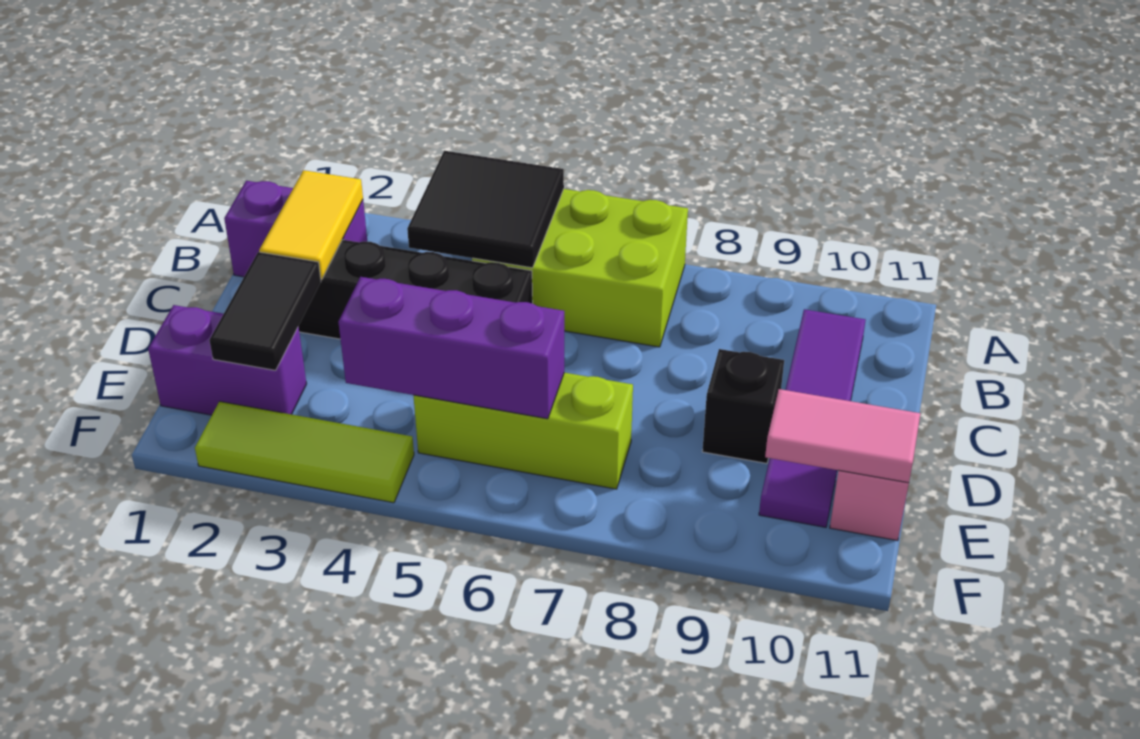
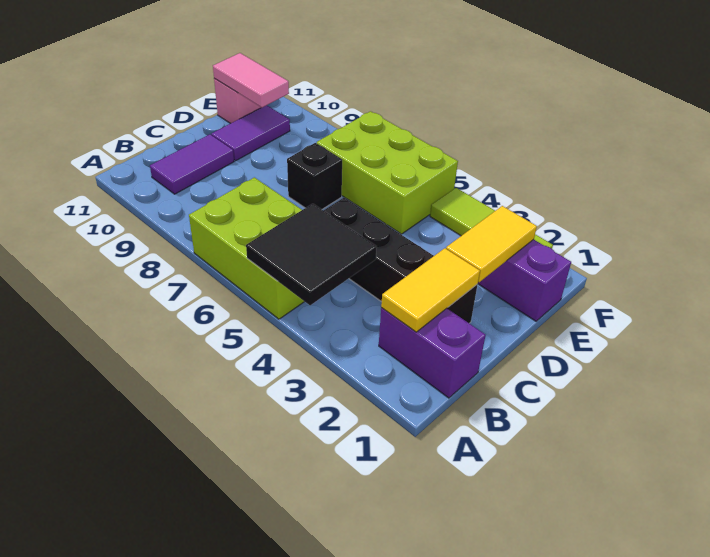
black tile D2:E2 level 2 -> yellow tile D2:E2 level 2
black brick D9 level 1 -> black brick D7 level 1
purple brick E4:E6 level 2 -> none
lime brick E5:E7 level 1 -> lime brick E5:F7 level 1

